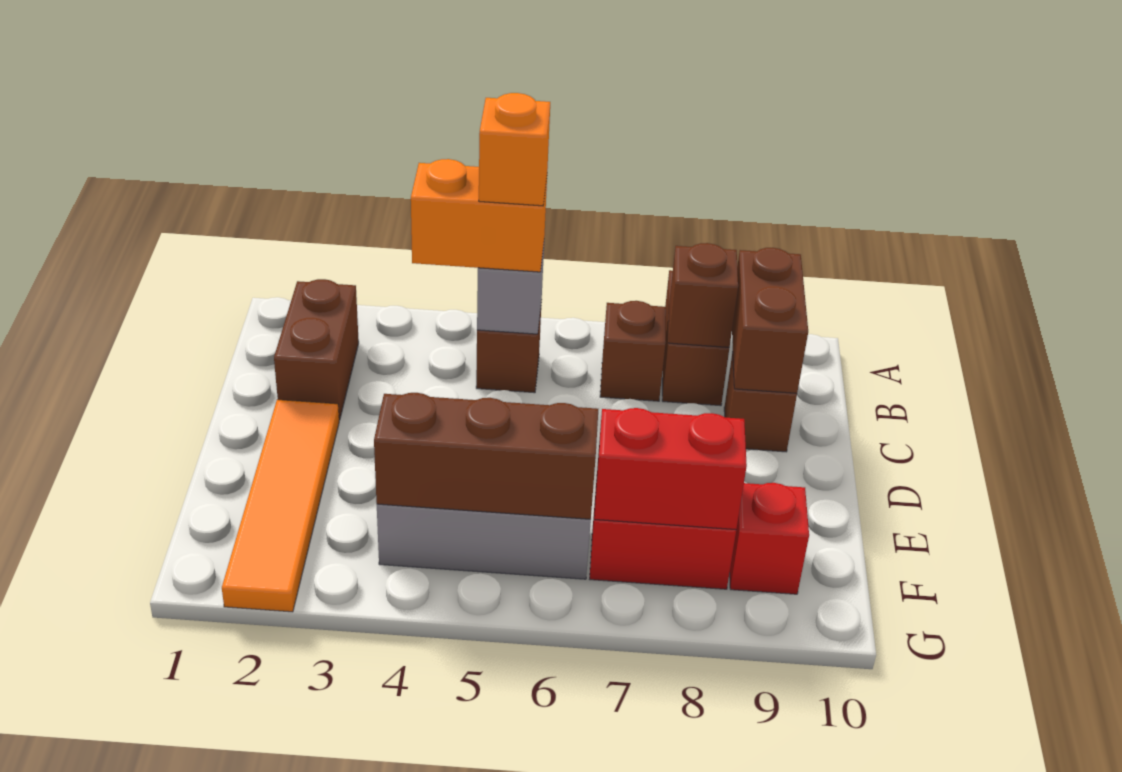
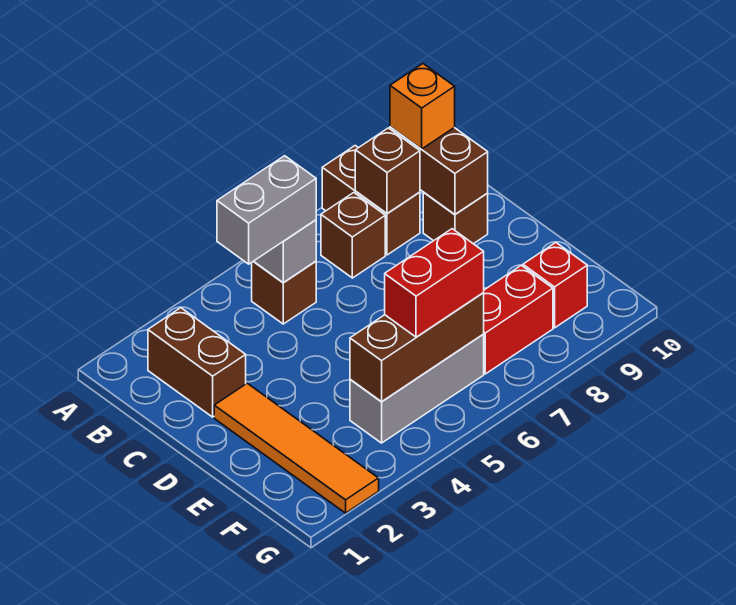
orange brick B4:B5 level 3 -> grey brick B4:B5 level 3
orange brick B5 level 4 -> orange brick B9 level 3
red brick F7:F8 level 2 -> red brick F5:F6 level 3

